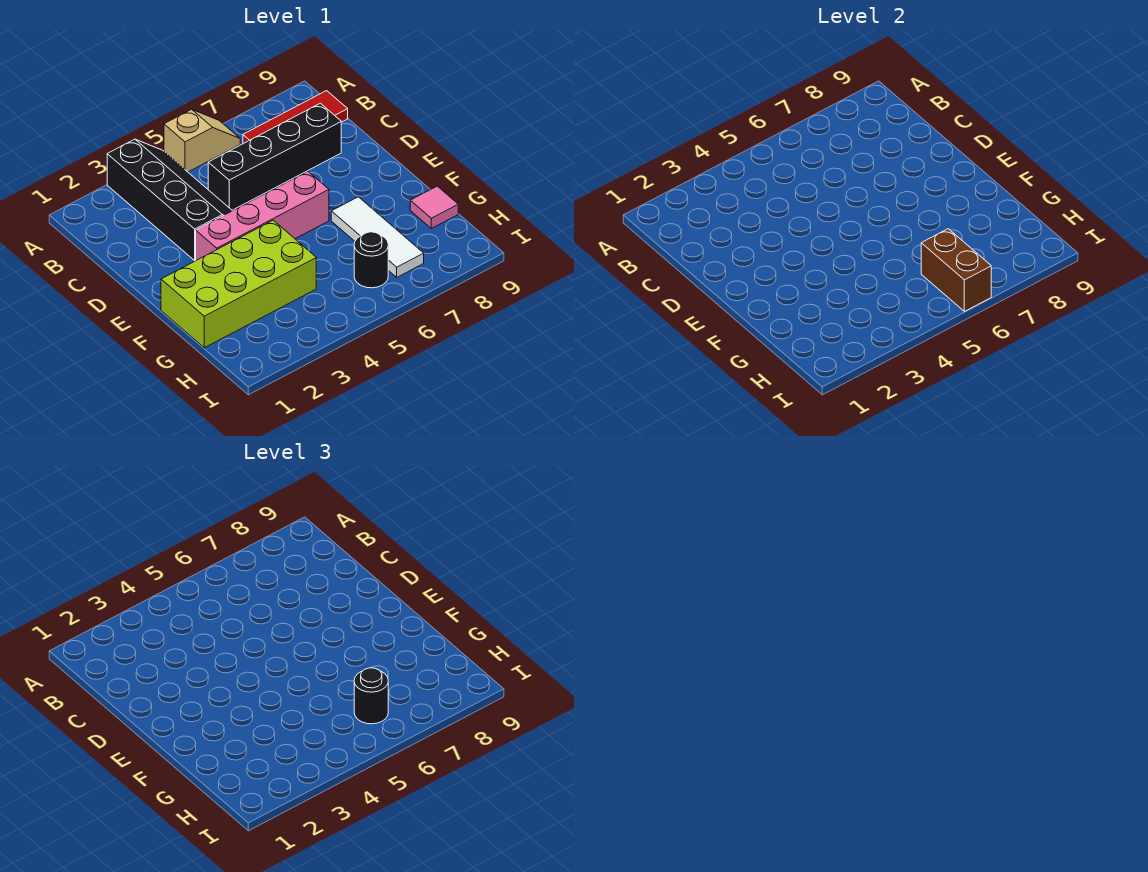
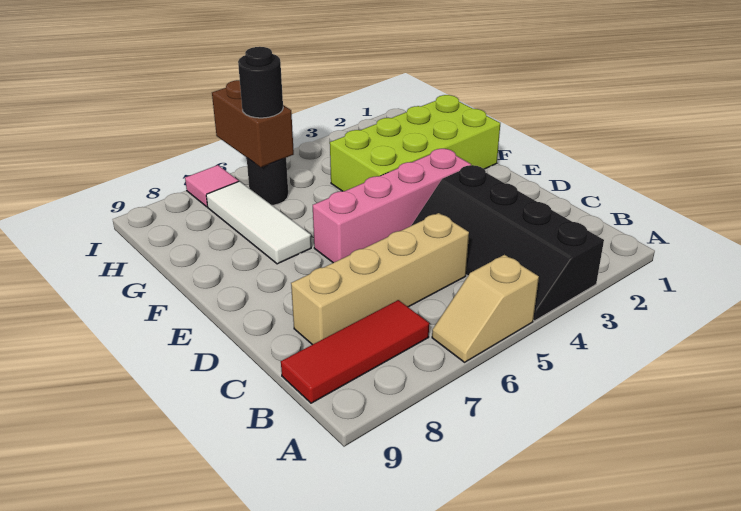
black brick C5:C8 level 1 -> tan brick C5:C8 level 1
pink tile G9 level 1 -> pink tile I7 level 1

